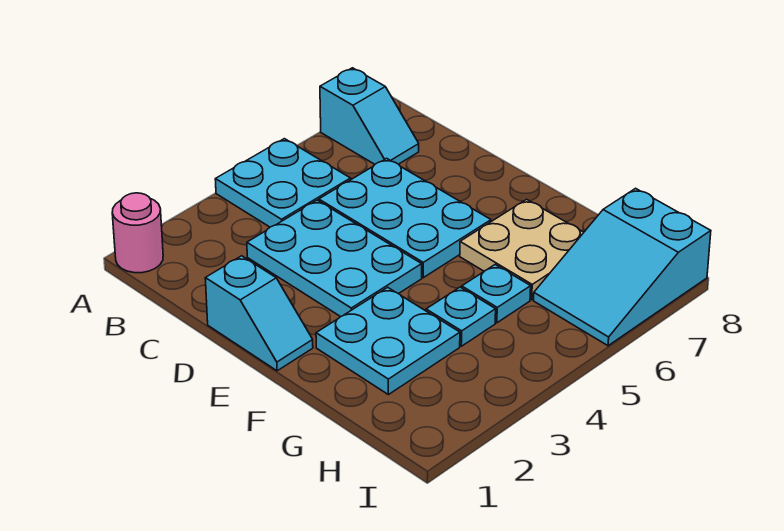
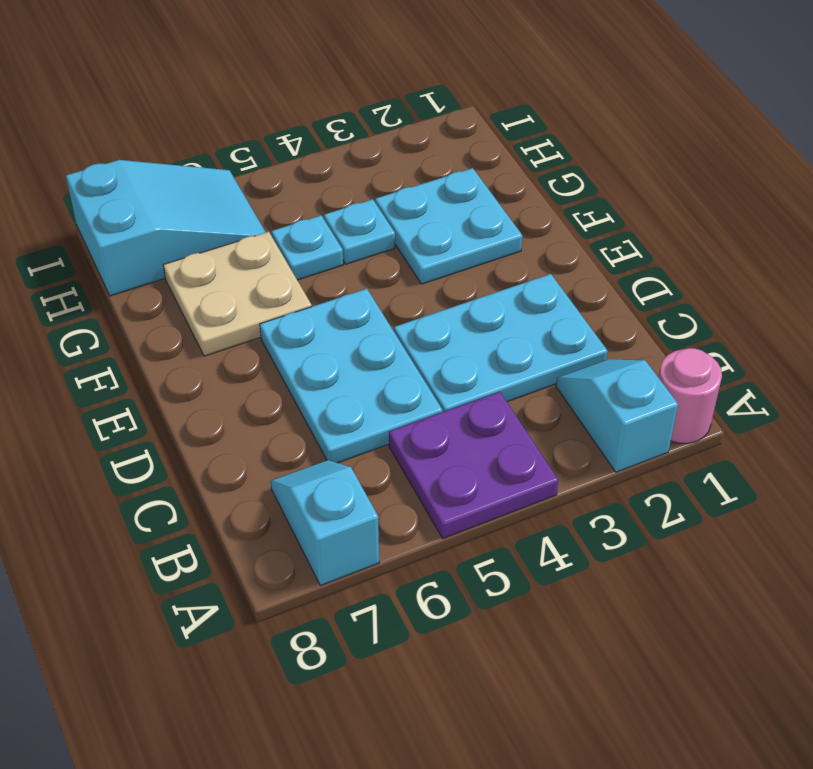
cyan plate A4:B5 level 1 -> purple plate A4:B5 level 1
cyan plate C3:E4 level 1 -> cyan plate C2:D4 level 1
cyan slope D1:E1 level 1 top D -> cyan slope A2:B2 level 1 top A

